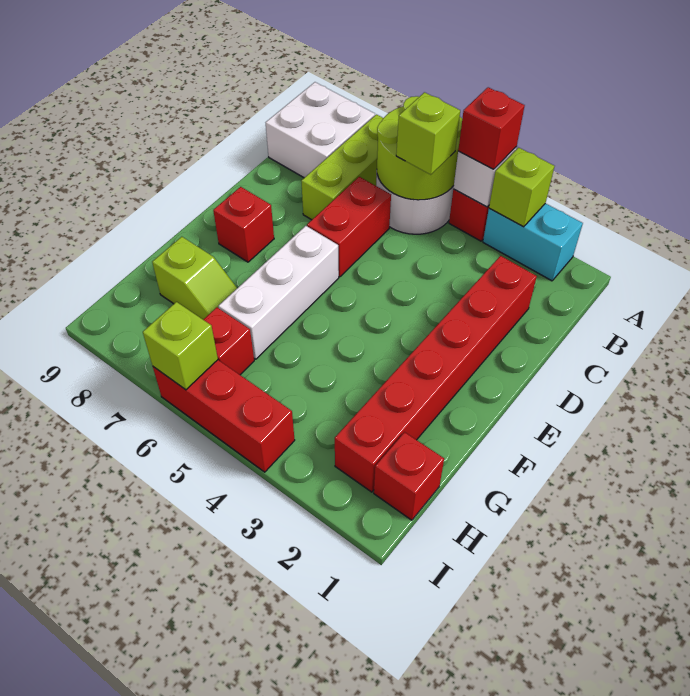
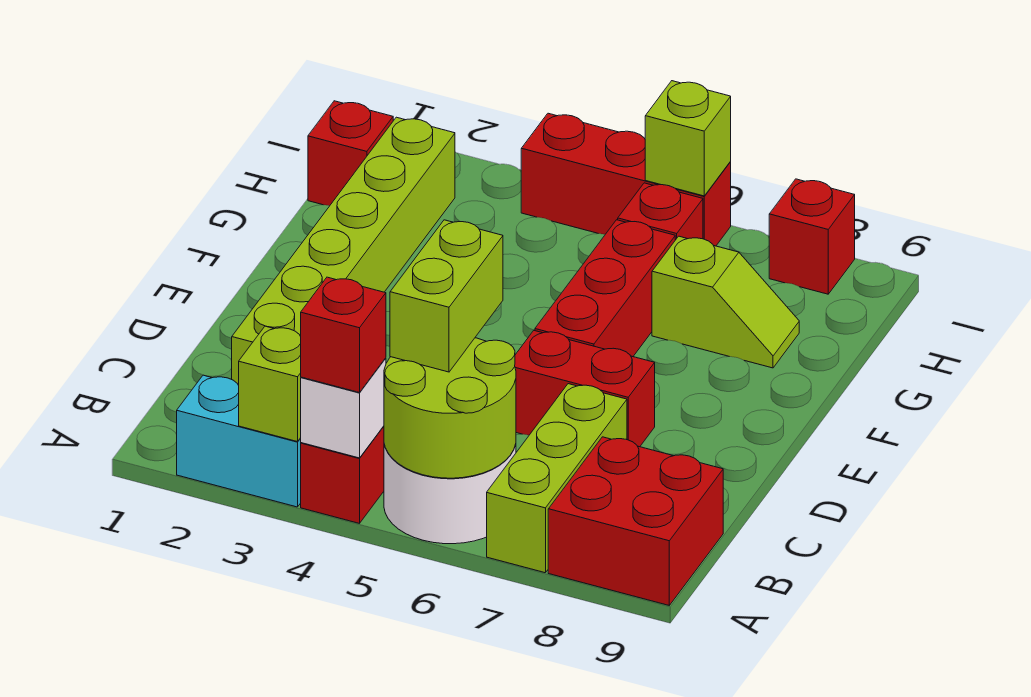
white brick A8:B9 level 1 -> red brick A8:B9 level 1
lime brick B5 level 3 -> lime brick B5:C5 level 3
red brick C2:H2 level 1 -> lime brick C2:H2 level 1
red brick C6:D6 level 1 -> red brick D6:D7 level 1
white brick E6:G6 level 1 -> red brick E6:G6 level 1
red brick E8 level 1 -> red brick I8 level 1
lime slope G7:G8 level 1 top 8 -> lime slope G7:G8 level 1 top 7

